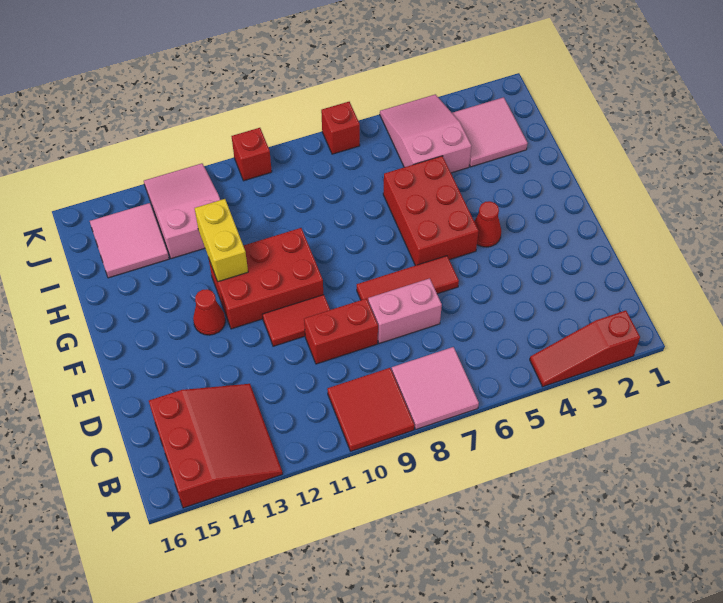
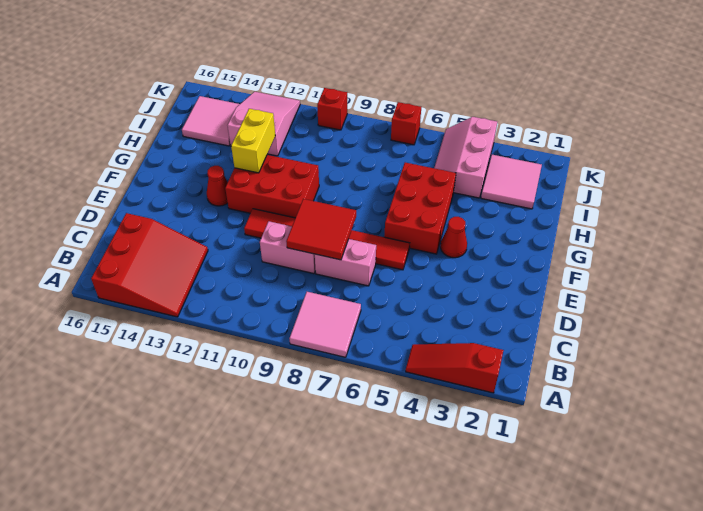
red tile A9:B10 level 1 -> red tile D8:E9 level 2
red brick D9:D10 level 1 -> pink brick D9:D10 level 1
pink slope I4:K5 level 1 top I -> pink slope I4:K5 level 1 top 4

